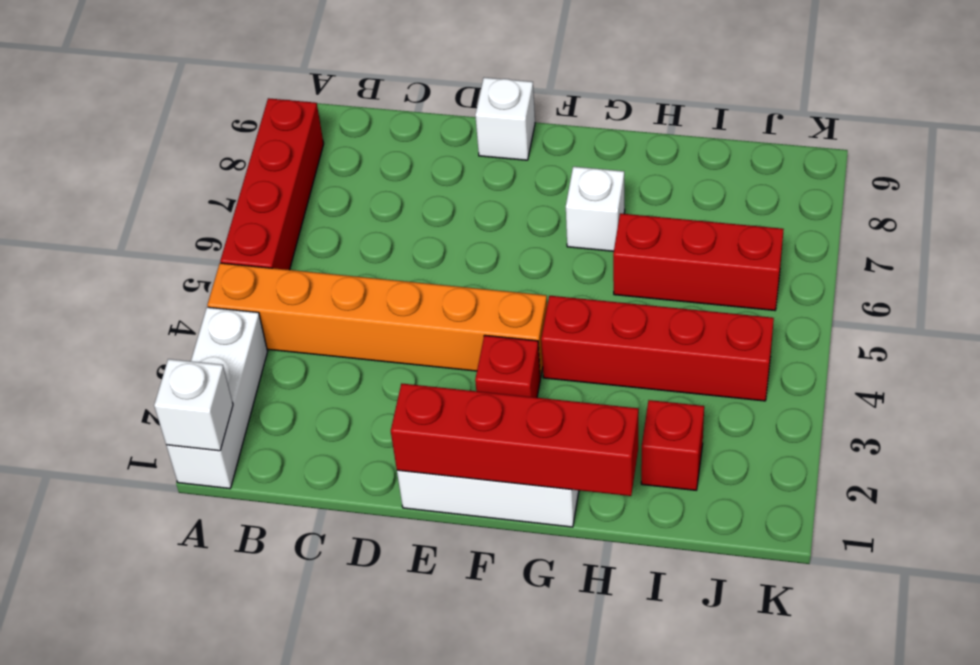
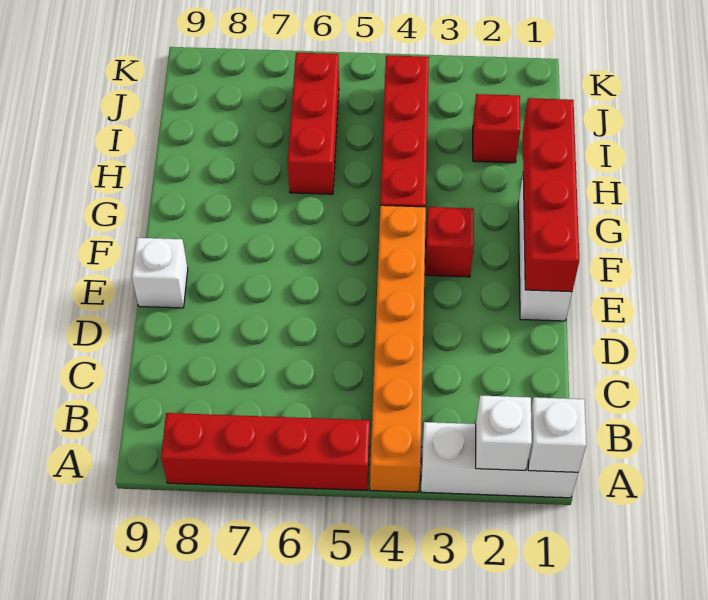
white brick G7 level 1 -> white brick A2 level 2

